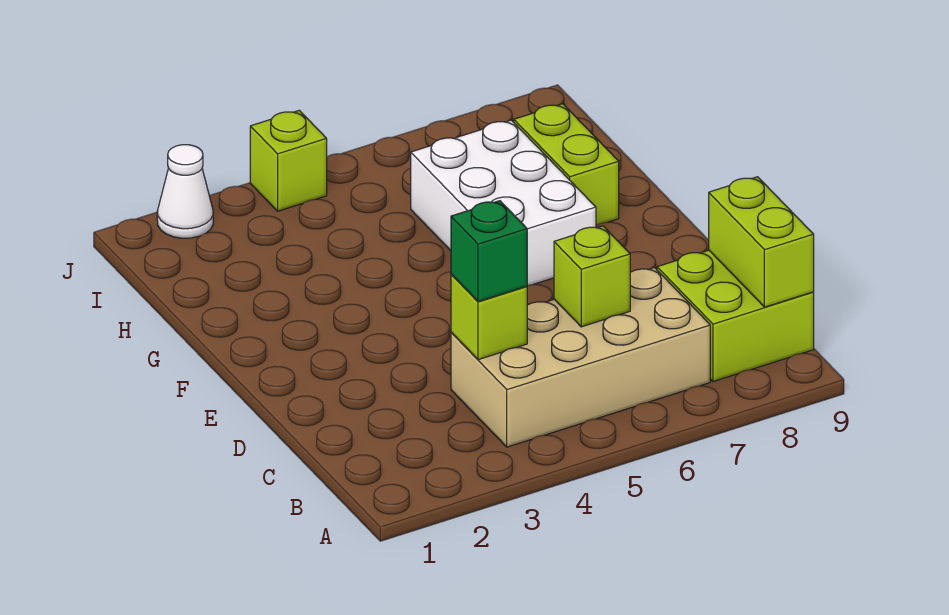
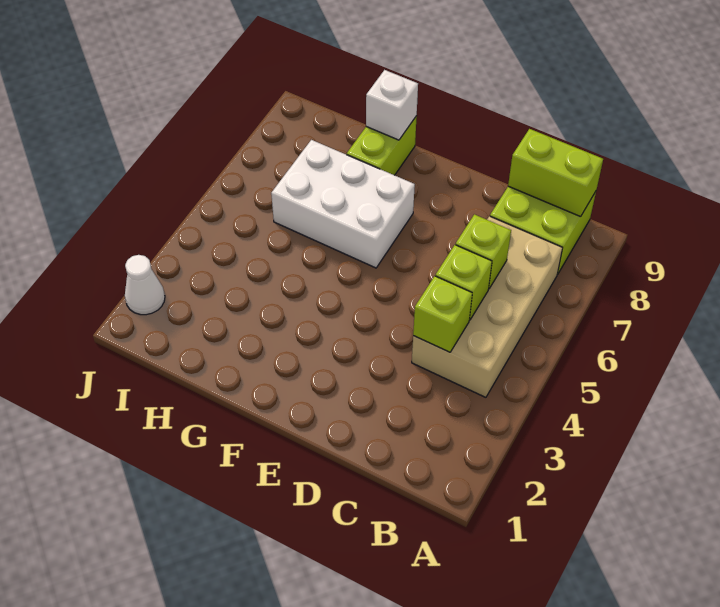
green brick C4 level 3 -> none
lime brick G8:H8 level 1 -> lime brick G8:G9 level 1
none -> white brick G9 level 2
lime brick J4 level 1 -> lime brick C5 level 2

